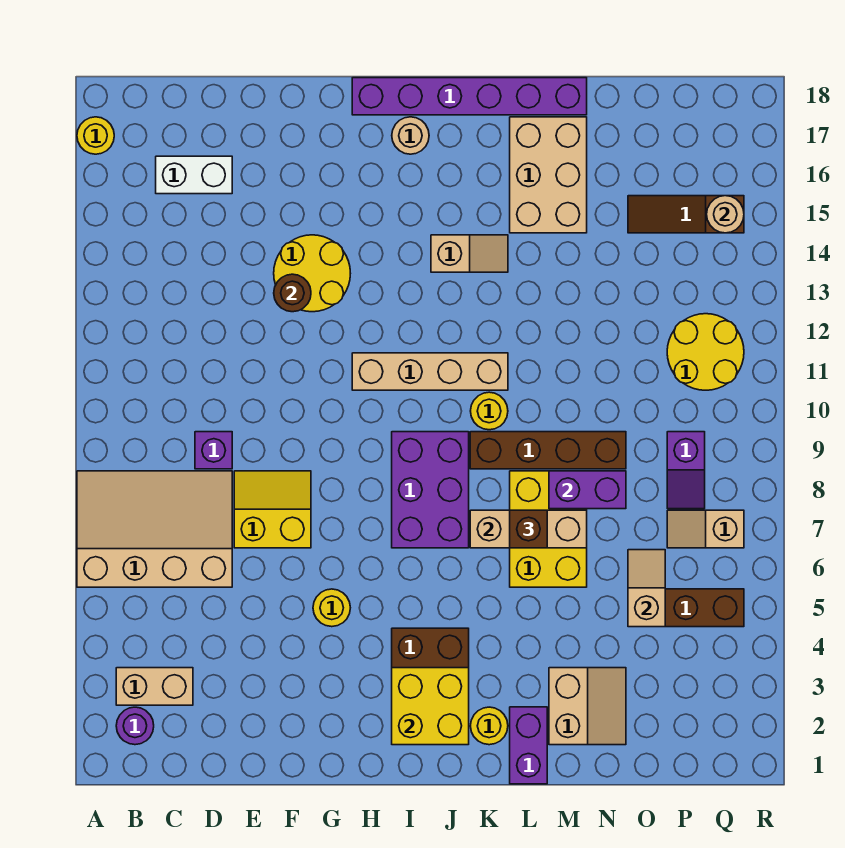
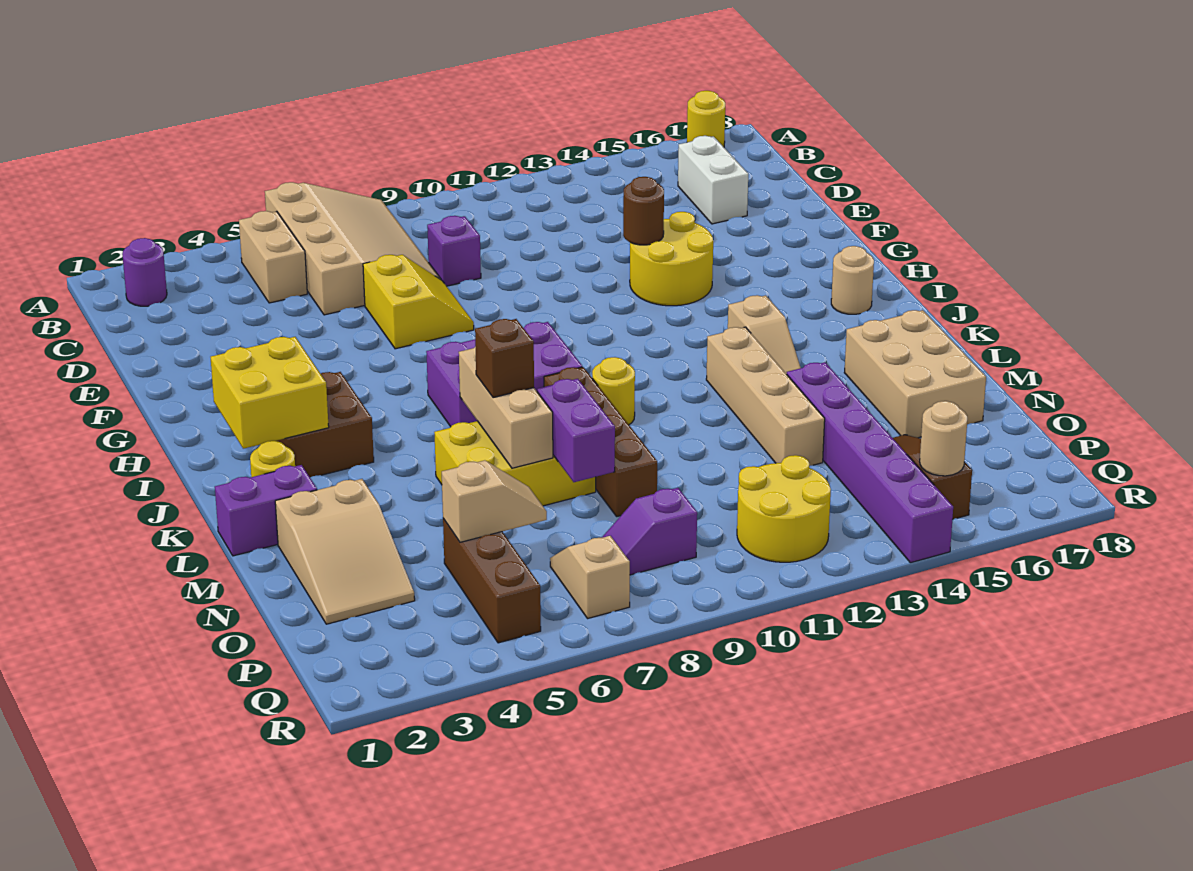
tan brick B3:C3 level 1 -> tan brick B5:C5 level 1
yellow round brick G5 level 1 -> none
tan brick H11:K11 level 1 -> tan brick K13:N13 level 1
purple brick H18:M18 level 1 -> purple brick M14:R14 level 1
tan brick L15:M17 level 1 -> tan brick L16:N17 level 1
tan slope M2:N3 level 1 top M -> tan slope M2:O3 level 1 top M

